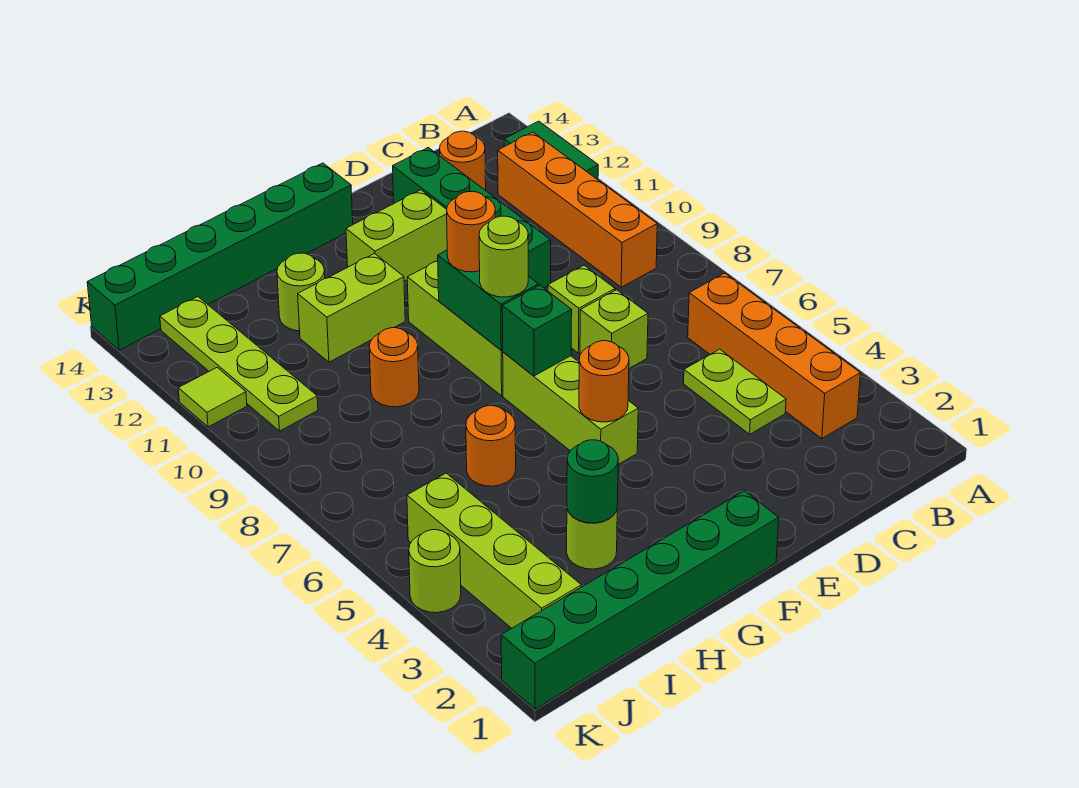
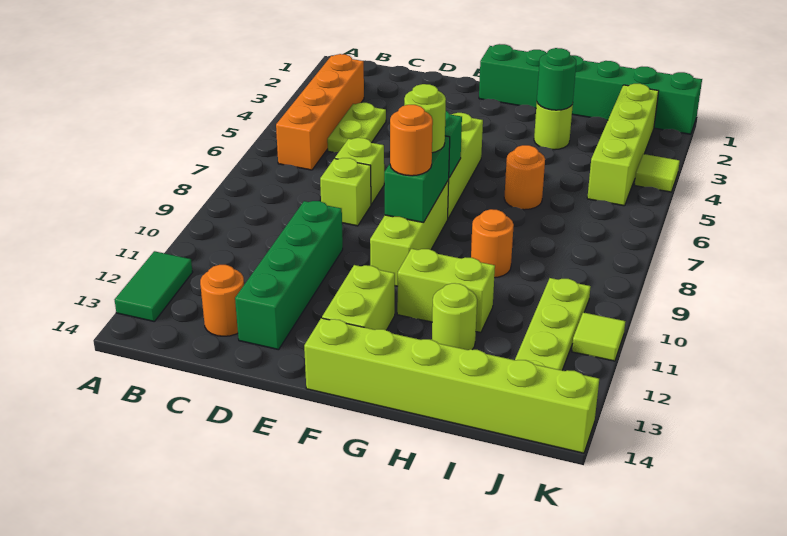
orange brick B9:B12 level 1 -> none
lime brick E12:F12 level 1 -> lime brick F12:F13 level 1
orange round brick F5 level 2 -> none
green brick F14:K14 level 1 -> lime brick F14:K14 level 1
lime round brick K4 level 1 -> lime tile K4 level 1

